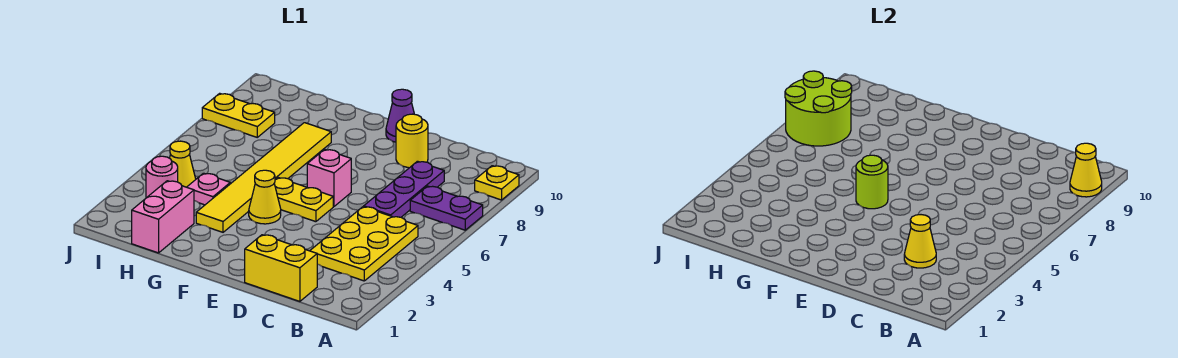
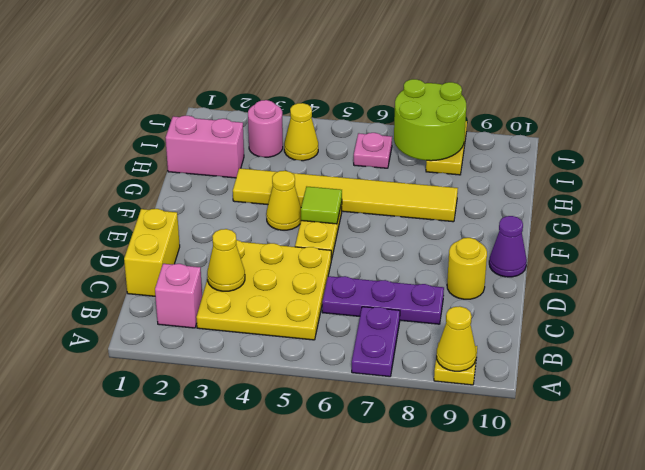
yellow plate B3:C5 level 1 -> yellow plate B3:D5 level 1
pink brick E6 level 1 -> pink brick B2 level 1
lime round brick F5 level 2 -> lime tile F5 level 2
pink plate H4 level 1 -> pink plate I6 level 1

